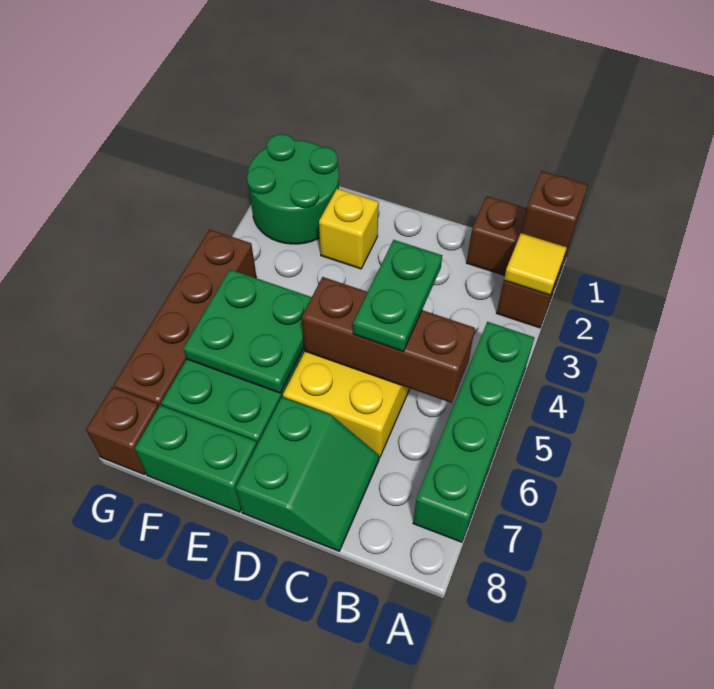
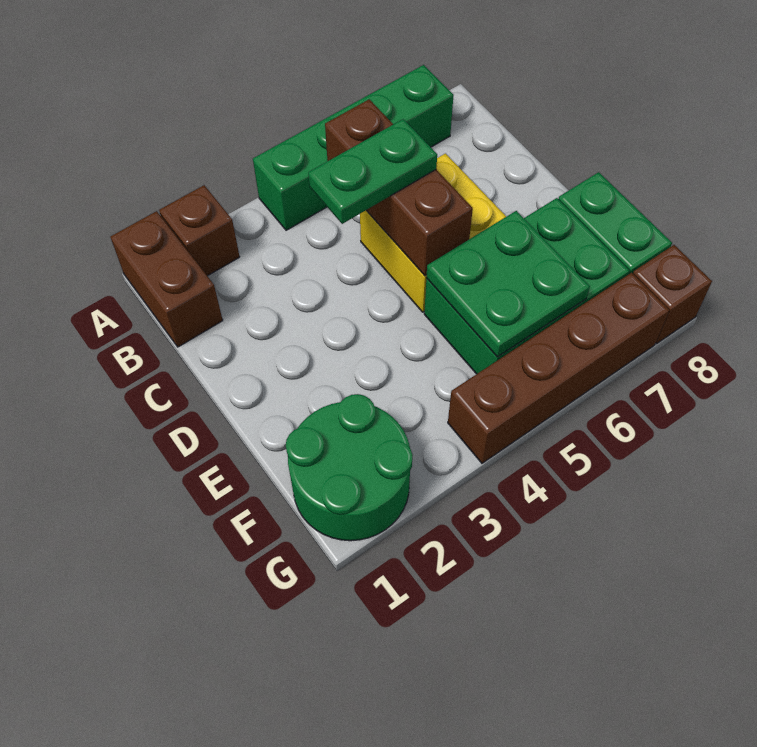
brown brick A1 level 2 -> none
yellow tile A2 level 2 -> none
green slope C7:D8 level 1 top D -> none
yellow brick E2 level 1 -> none

